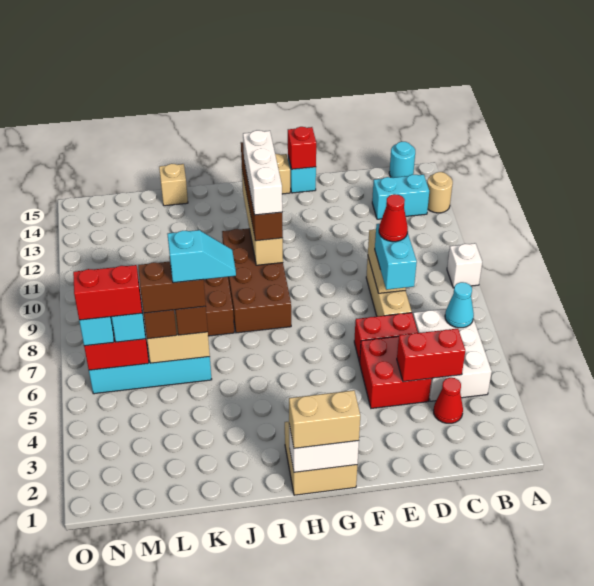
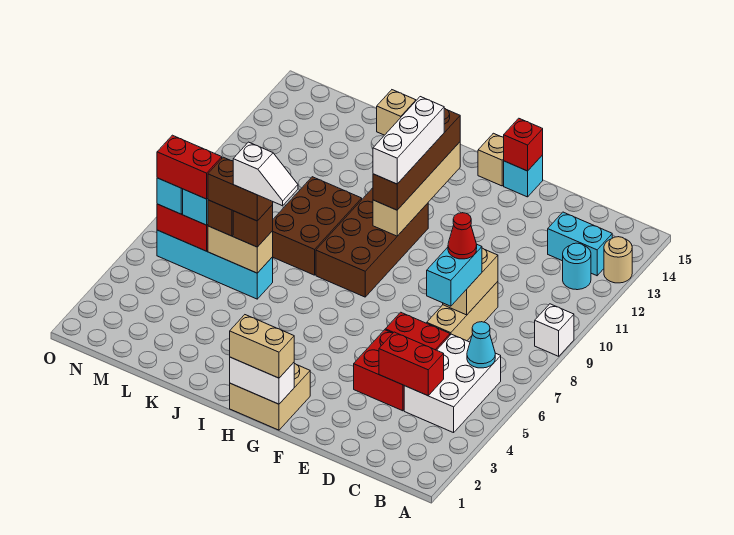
cyan round brick B15 level 1 -> cyan round brick B12 level 1
red cone C3 level 1 -> none
cyan slope J6:K6 level 5 top K -> white slope J6:K6 level 5 top K

